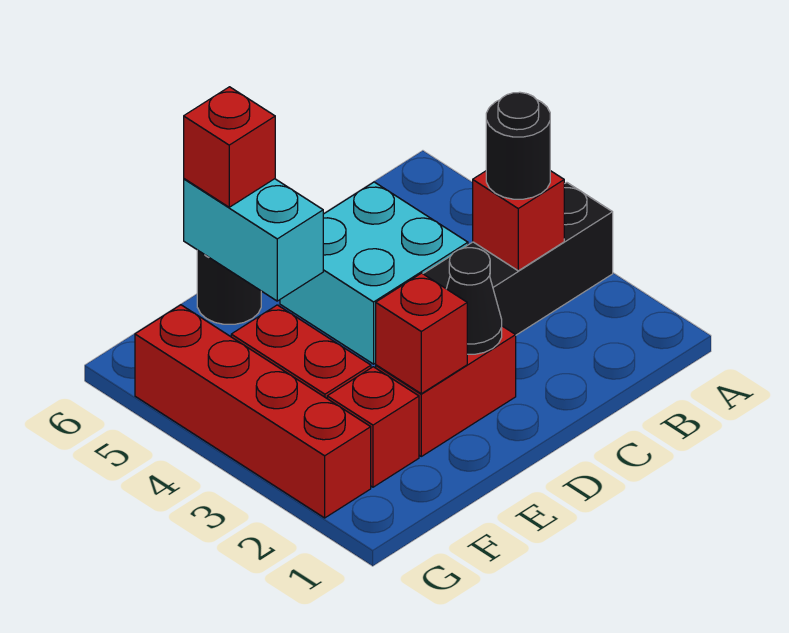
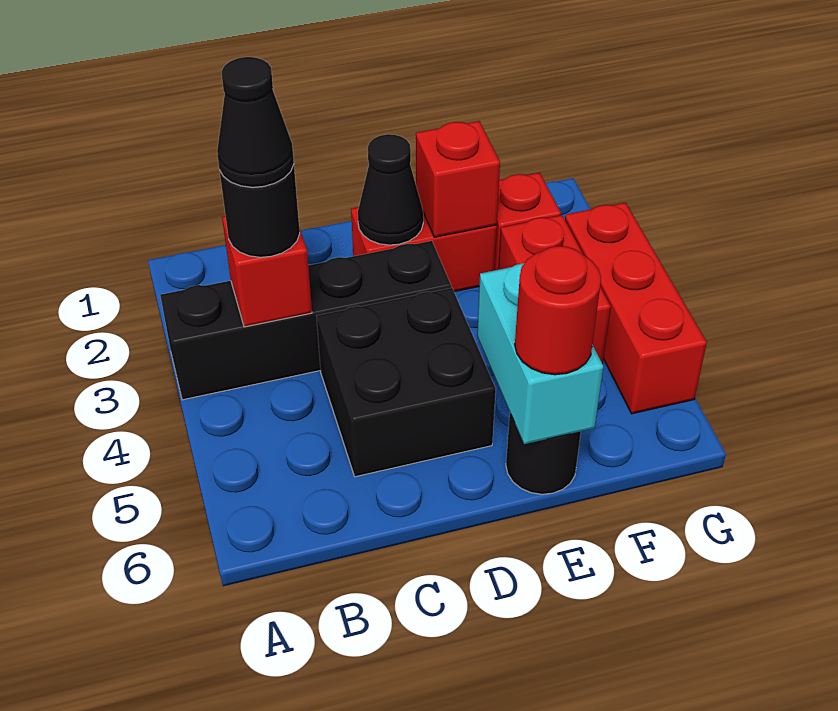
none -> black cone B3 level 4
cyan brick C4:D5 level 1 -> black brick C4:D5 level 1
red brick E6 level 3 -> red round brick E6 level 3
red brick G2:G5 level 1 -> red brick G3:G5 level 1

